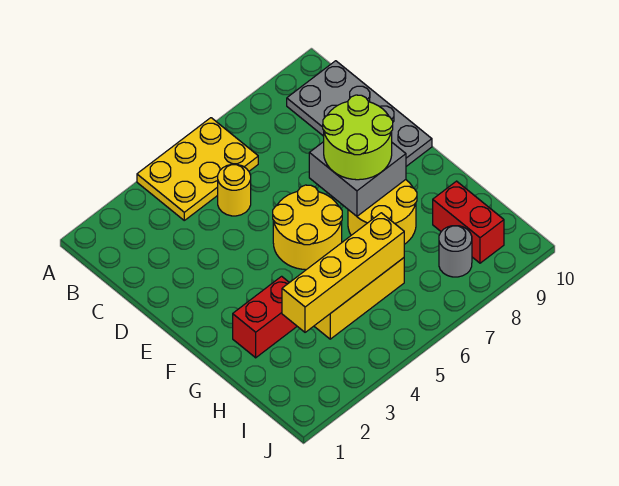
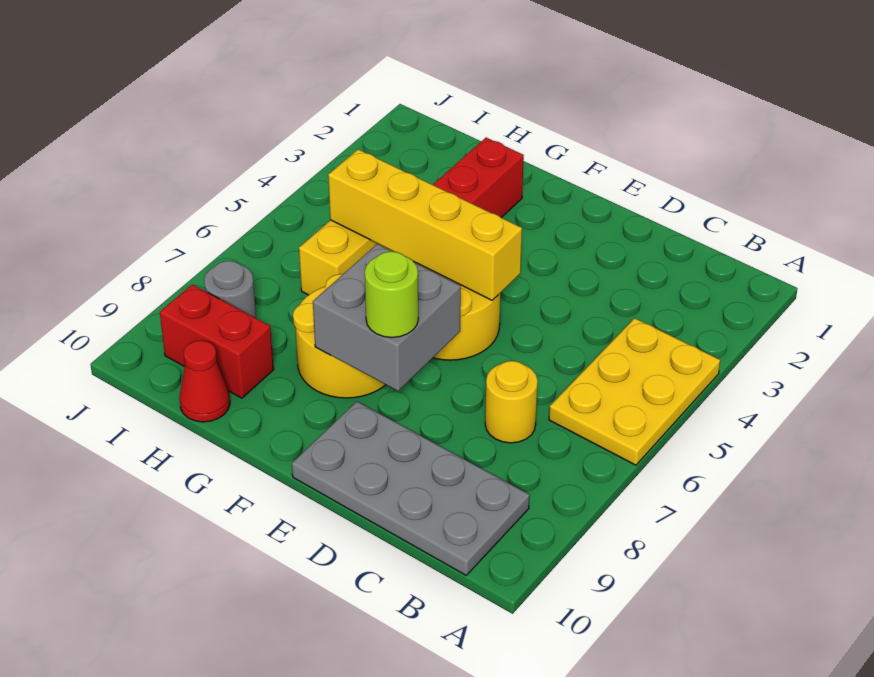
yellow round brick C5 level 1 -> yellow round brick C7 level 1
lime round brick E7:F8 level 3 -> lime round brick E8 level 3
yellow brick H3:H6 level 2 -> yellow brick E5:H5 level 2
none -> red cone H10 level 1

